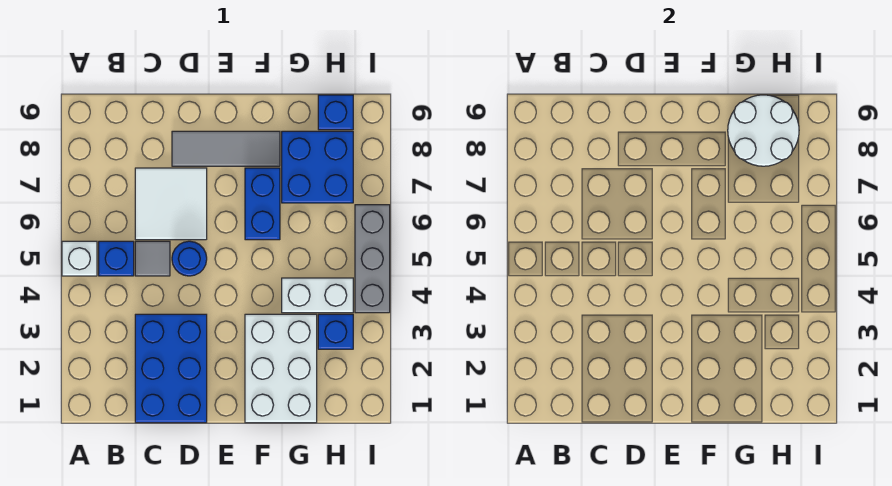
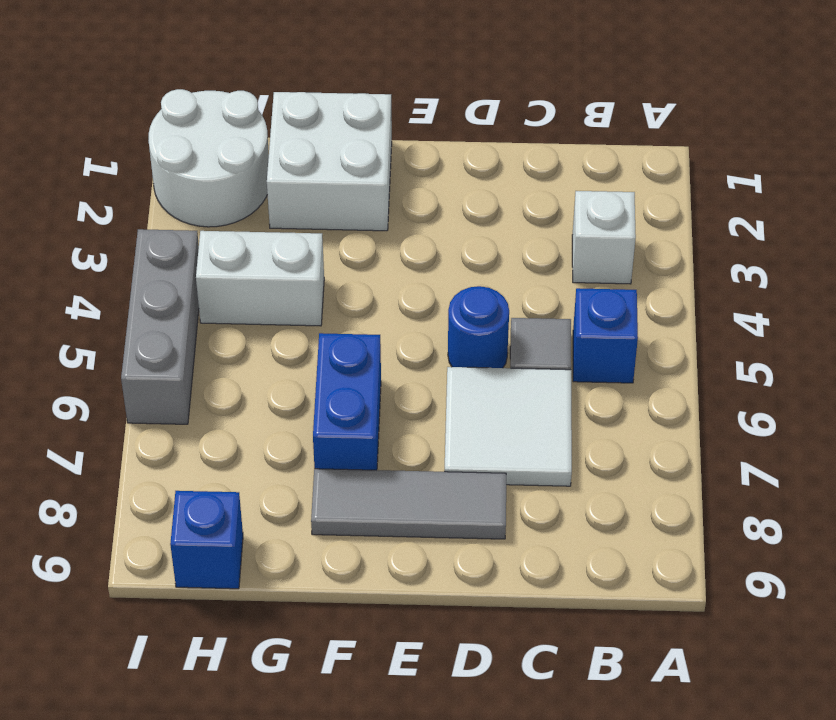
white brick A5 level 1 -> white brick B3 level 1
blue brick C1:D3 level 1 -> none
white brick F1:G3 level 1 -> white brick F1:G2 level 1
blue brick G7:H8 level 1 -> none
white round brick G8:H9 level 2 -> white round brick H1:I2 level 1
blue brick H3 level 1 -> none

